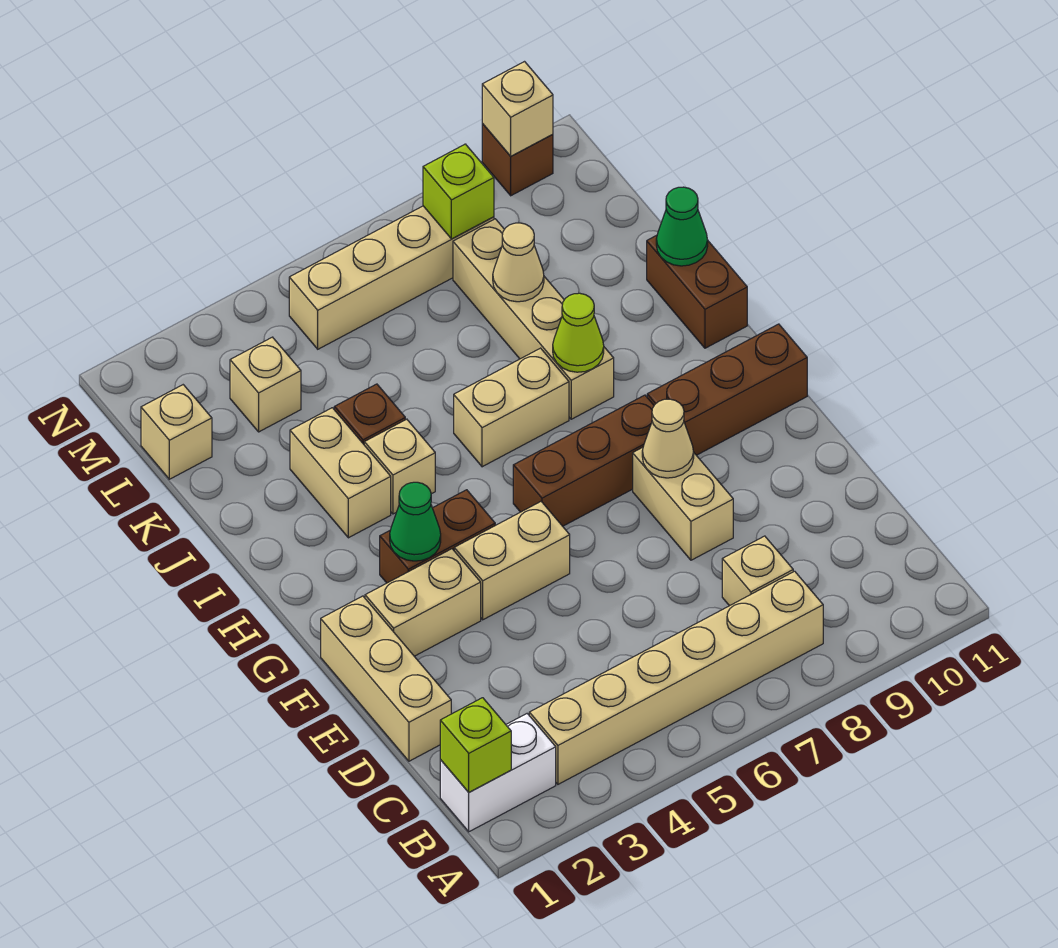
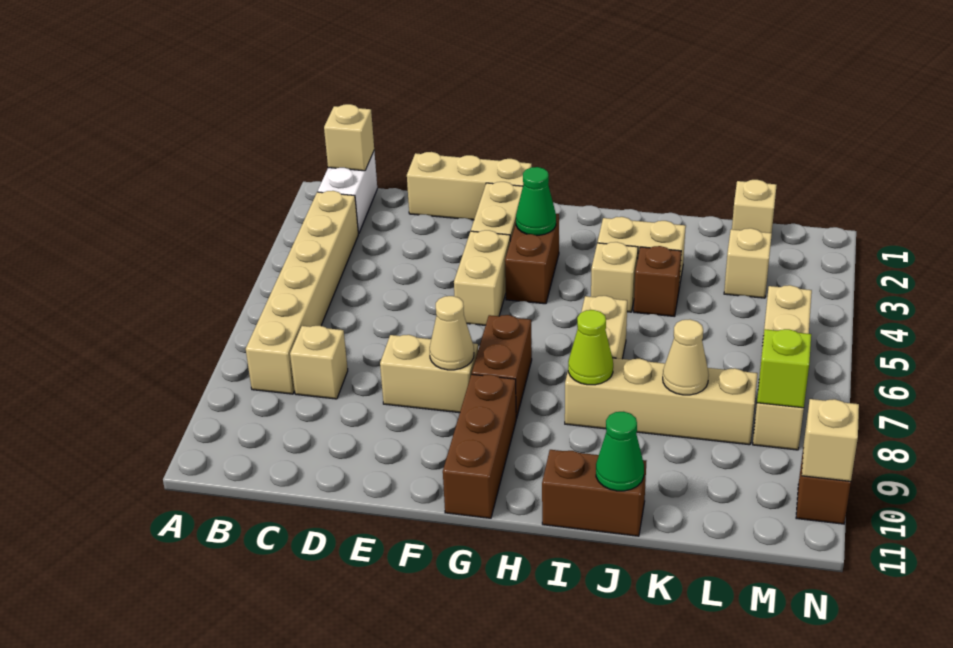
lime brick B1 level 2 -> tan brick B1 level 2
brown brick G6:G8 level 1 -> brown brick G7:G8 level 1

